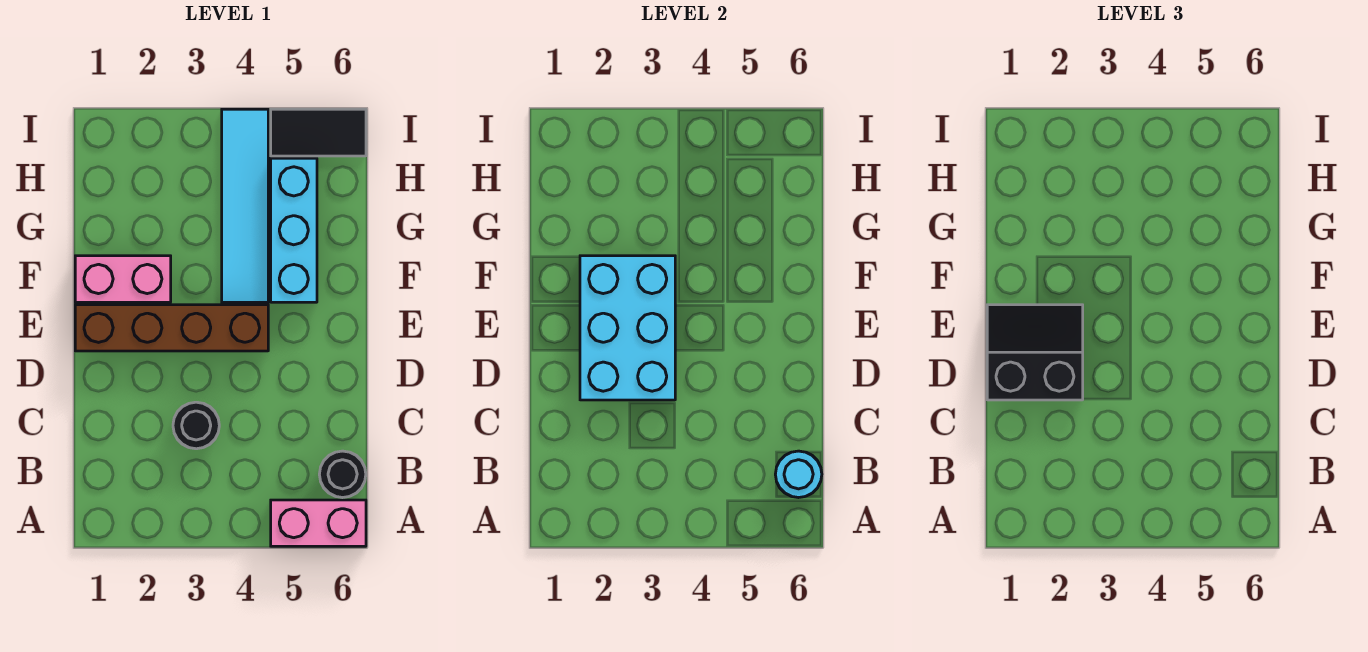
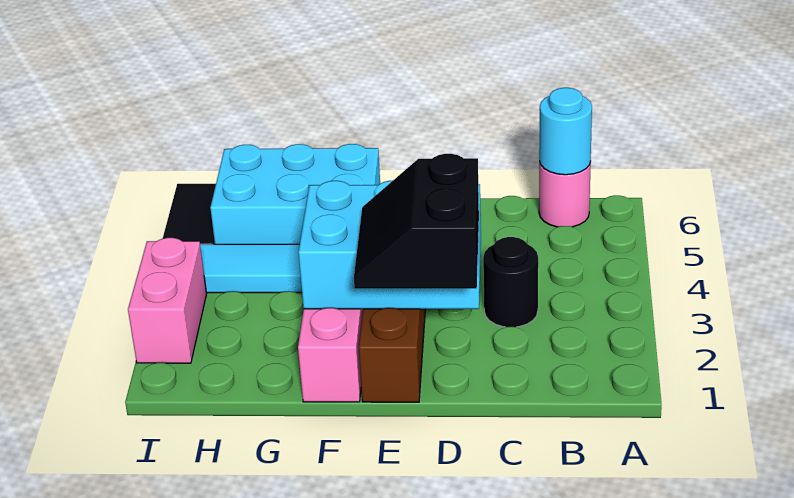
pink brick A5:A6 level 1 -> pink brick I2:I3 level 1
black round brick B6 level 1 -> pink round brick B6 level 1
cyan brick F5:H5 level 1 -> cyan brick F5:H6 level 1

